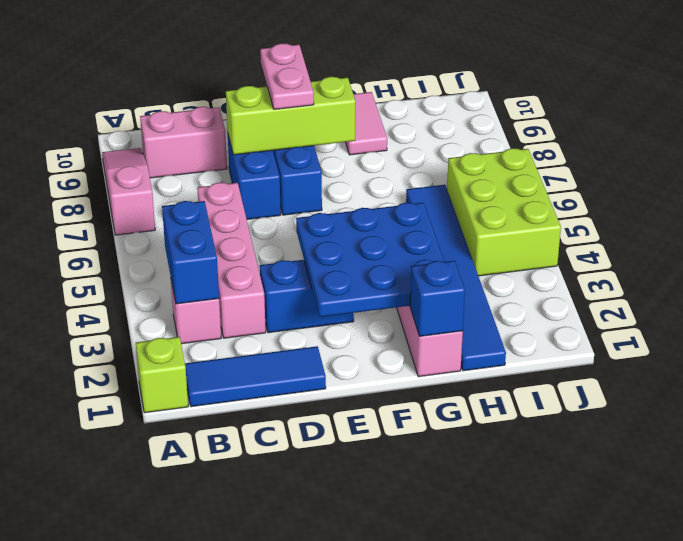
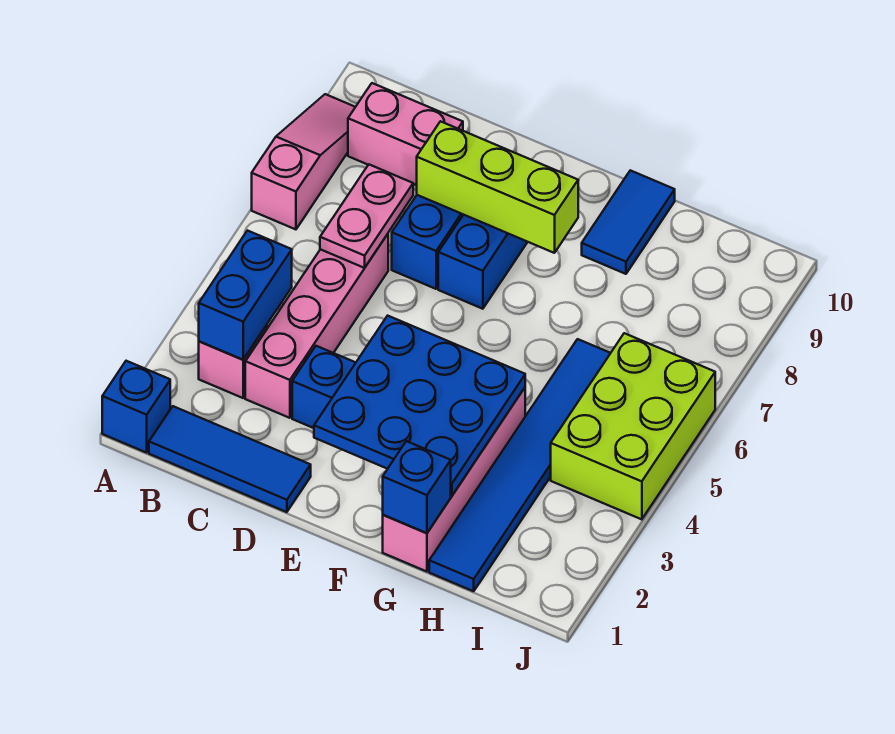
lime brick A1 level 1 -> blue brick A1 level 1
pink plate E8:E9 level 3 -> pink plate C6:C7 level 2
pink tile G9:G10 level 1 -> blue tile G9:G10 level 1

